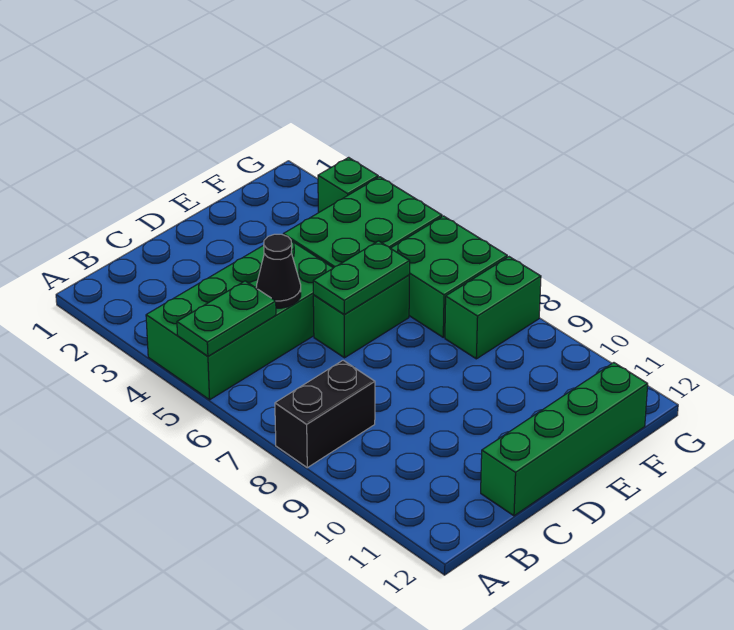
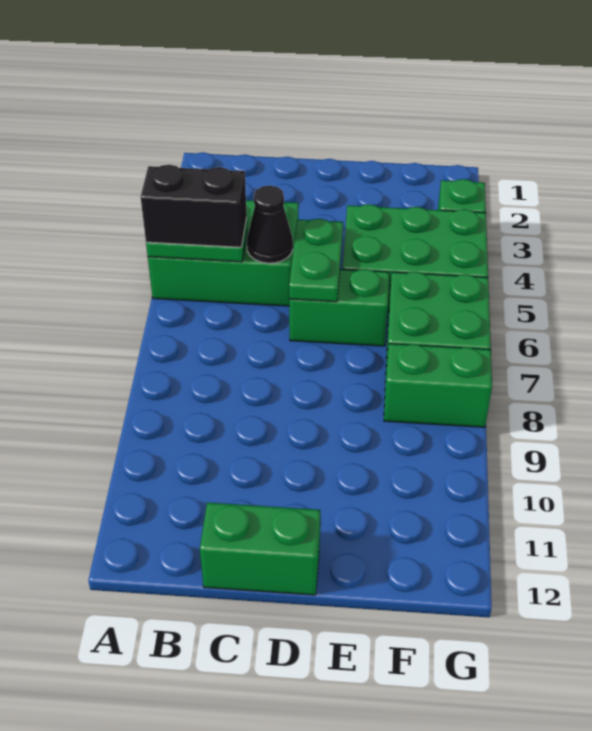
green brick A4:D5 level 1 -> green brick A4:C5 level 1
black brick A8:B8 level 1 -> black brick A5:B5 level 3
green brick C12:F12 level 1 -> green brick C12:D12 level 1
green plate D6:E6 level 2 -> green plate D5:D6 level 2

